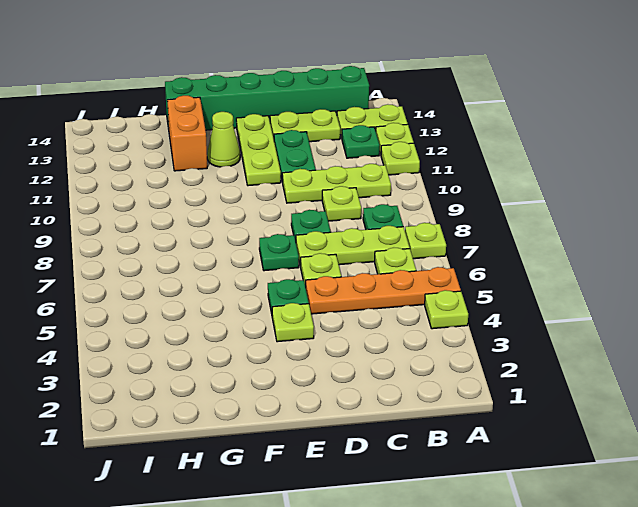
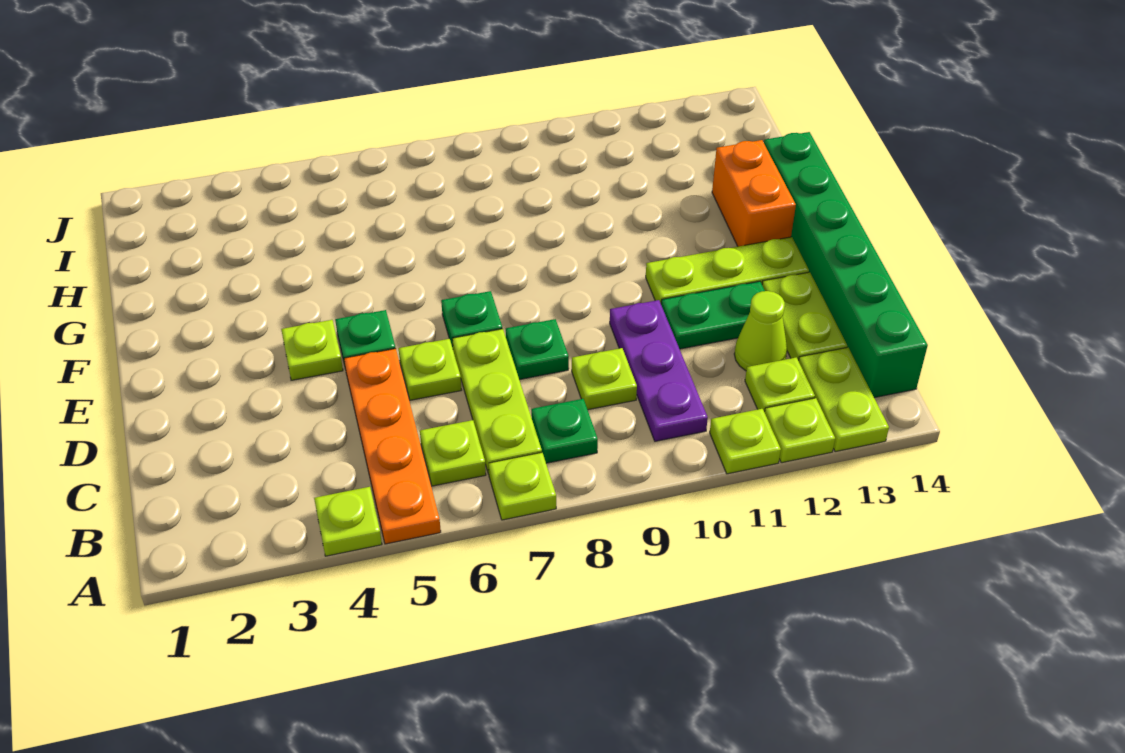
lime plate B10:D10 level 1 -> purple plate B10:D10 level 1
green plate B12 level 1 -> lime plate B12 level 1
lime cone F12 level 1 -> lime cone C12 level 1
orange brick G12:G13 level 1 -> orange brick F13:G13 level 1

